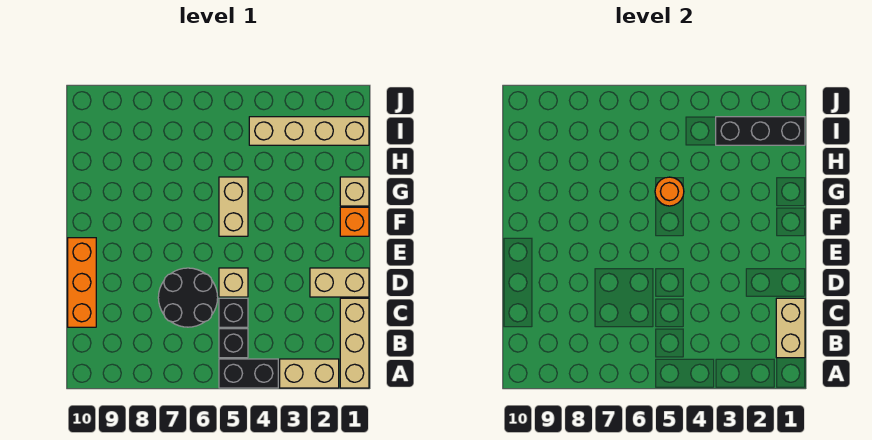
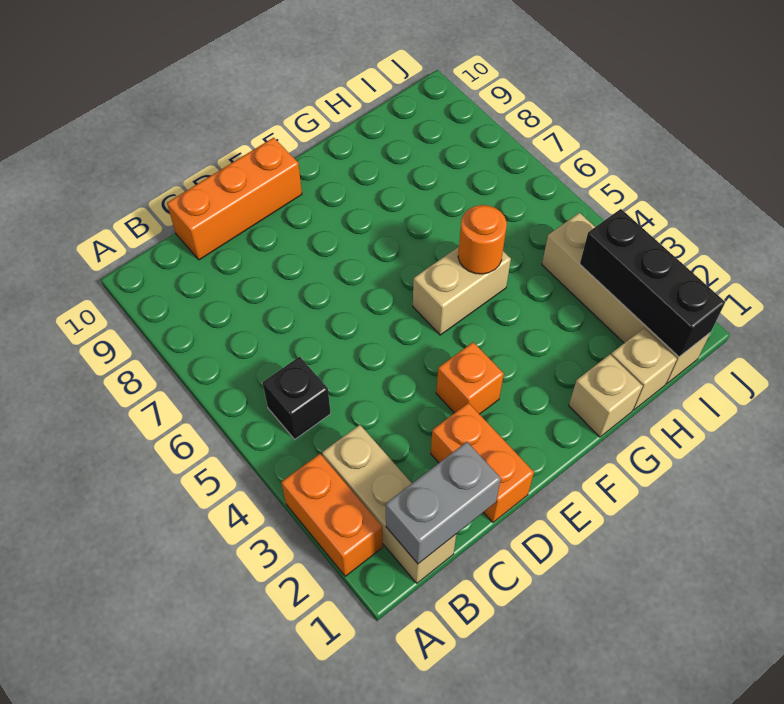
tan brick A1:C1 level 1 -> tan brick B1:B3 level 1
tan brick A2:A3 level 1 -> orange brick A2:A3 level 1
black brick A4:A5 level 1 -> none
tan brick B1:C1 level 2 -> grey brick B1:C1 level 2
black brick C5 level 1 -> none
black round brick C6:D7 level 1 -> none
tan brick D1:D2 level 1 -> orange brick D1:D2 level 1
tan brick D5 level 1 -> tan brick H1 level 1
orange brick F1 level 1 -> orange brick E3 level 1

